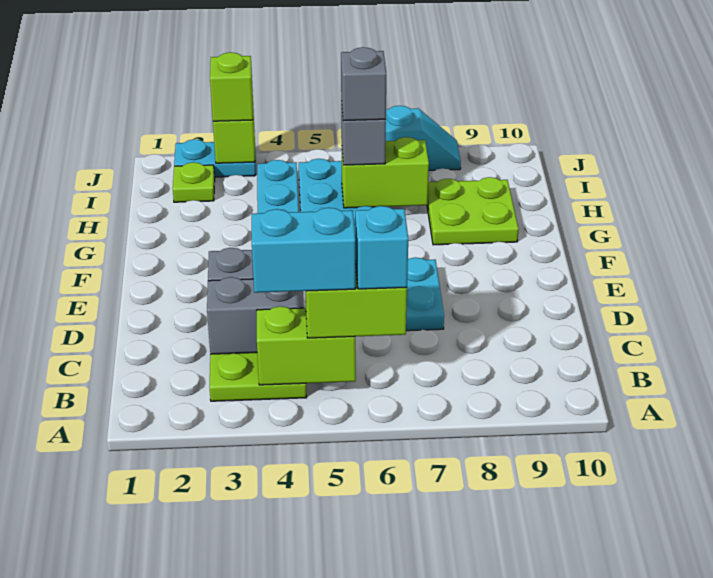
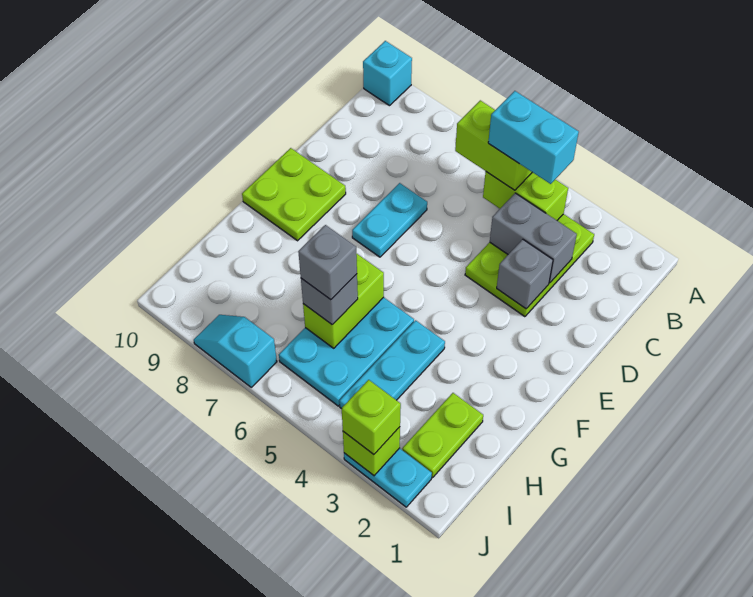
cyan brick B6 level 4 -> cyan brick A10 level 1
lime plate G8:H9 level 1 -> lime plate E9:F10 level 1
lime brick H6:H7 level 2 -> lime brick G6:H6 level 2
lime plate I2 level 1 -> lime plate H2:I2 level 1

